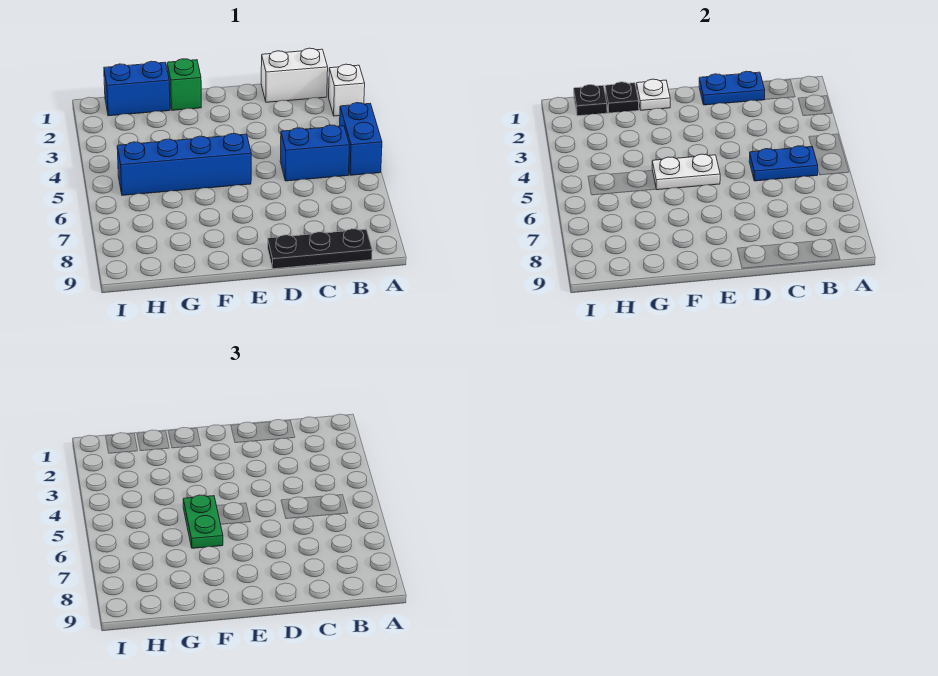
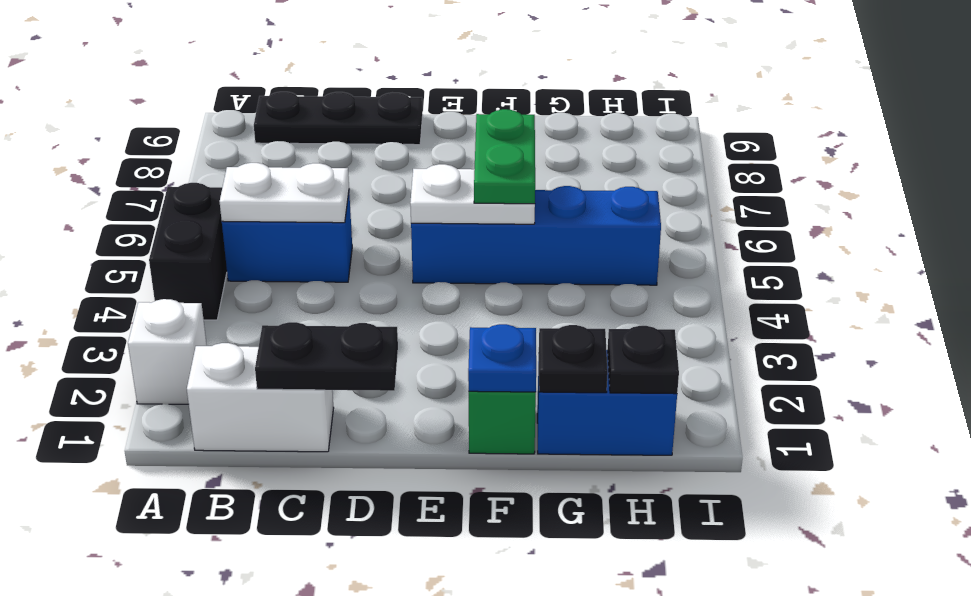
blue brick A4:A5 level 1 -> black brick A4:A5 level 1
blue plate B5:C5 level 2 -> white plate B5:C5 level 2
blue plate C1:D1 level 2 -> black plate C1:D1 level 2
white plate F1 level 2 -> blue plate F1 level 2

